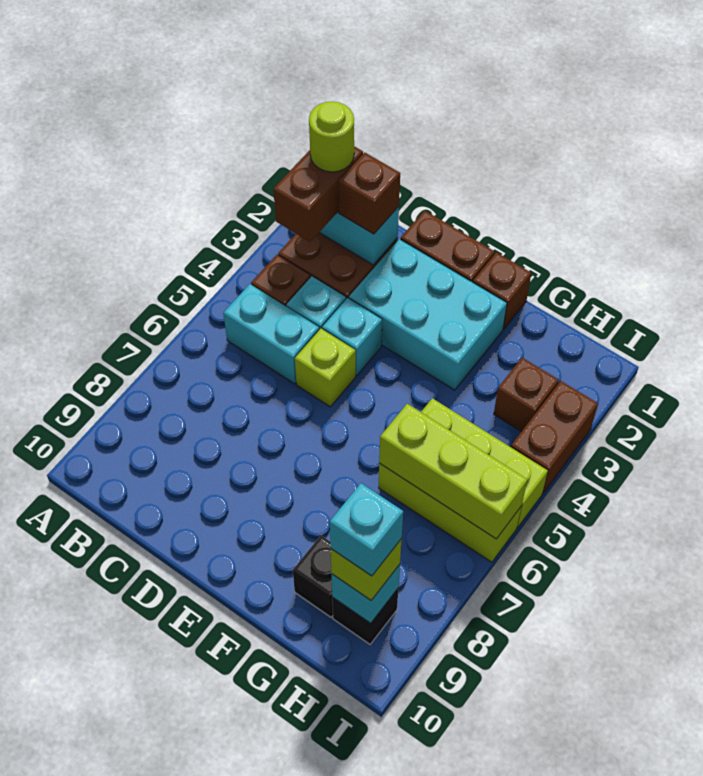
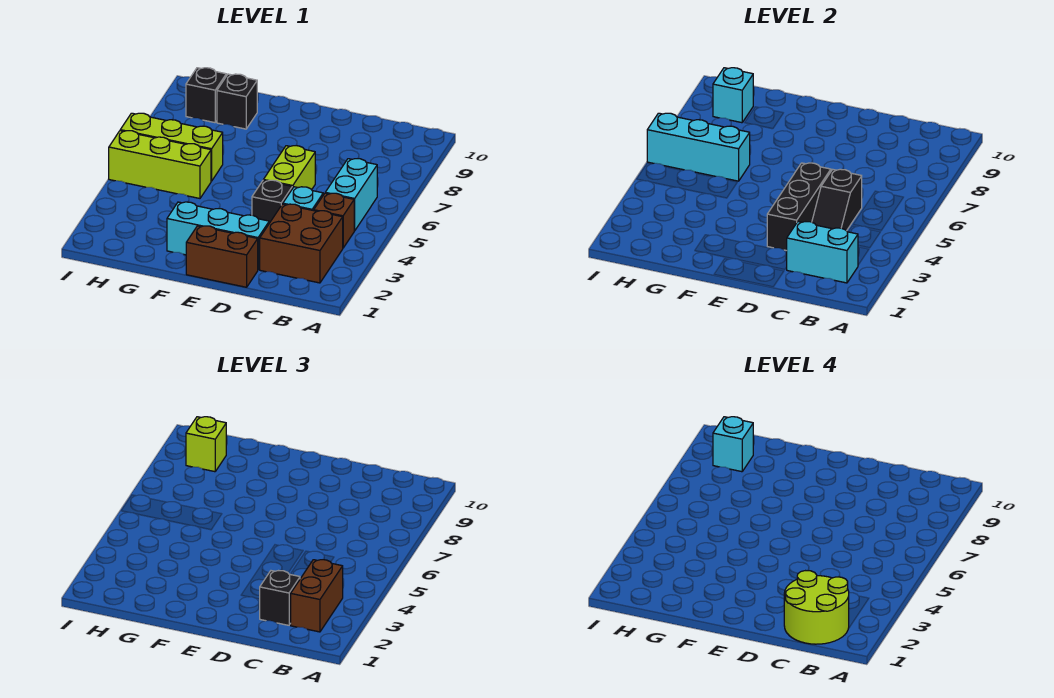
lime round brick B2 level 4 -> lime round brick B1:C2 level 4
cyan brick B5:C5 level 1 -> cyan brick B5:B6 level 1
brown brick C2 level 3 -> black brick C2 level 3
none -> black slope C4:C5 level 2 top 5
cyan brick D2:F3 level 1 -> cyan brick D2:F2 level 1
none -> black brick D3:D5 level 2
cyan brick D4 level 1 -> black brick D4 level 1
lime brick D5 level 1 -> lime brick D5:D6 level 1
brown brick F1 level 1 -> none
lime brick G6:I6 level 2 -> cyan brick G6:I6 level 2
brown brick H3 level 1 -> none
brown brick I3:I4 level 1 -> none

